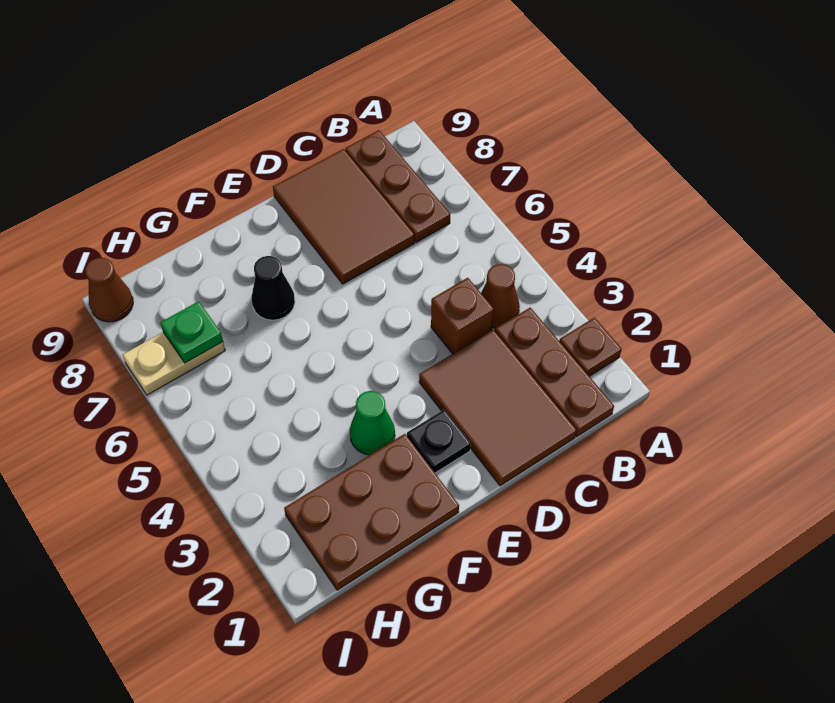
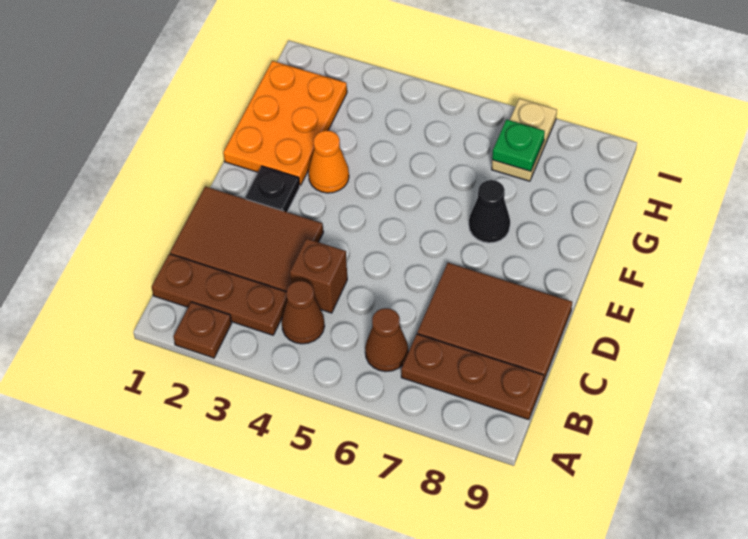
brown plate F1:H2 level 1 -> orange plate F1:H2 level 1
green cone F3 level 1 -> orange cone F3 level 1
brown cone I9 level 1 -> brown cone B6 level 1

